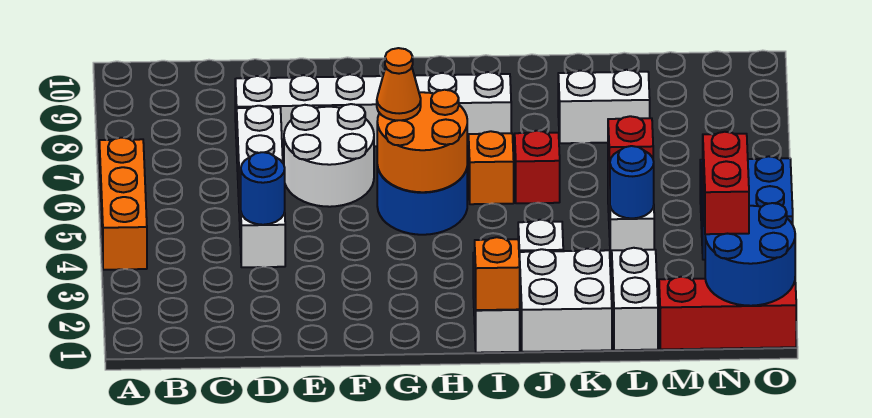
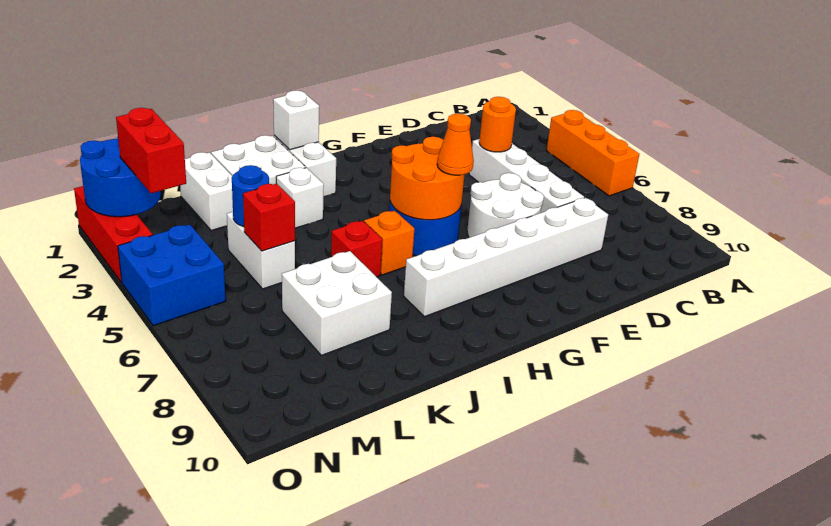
blue round brick D4 level 2 -> orange round brick D4 level 2
orange brick I1 level 2 -> white brick I1 level 2
white brick K8:L8 level 1 -> white brick K7:L8 level 1
red brick M1:O1 level 1 -> red brick O1:O3 level 1

